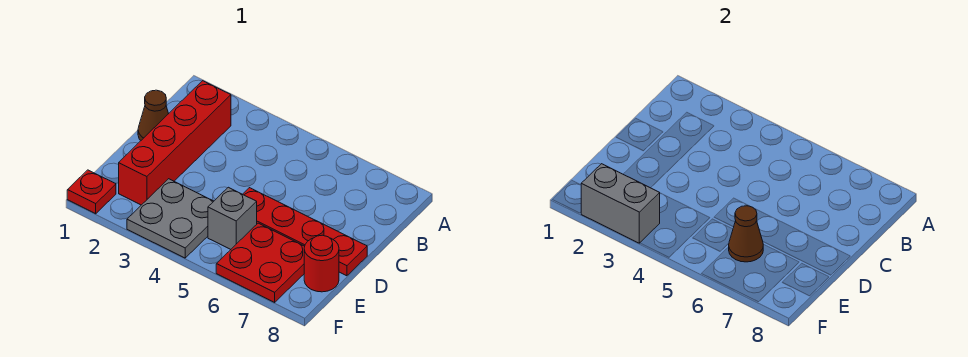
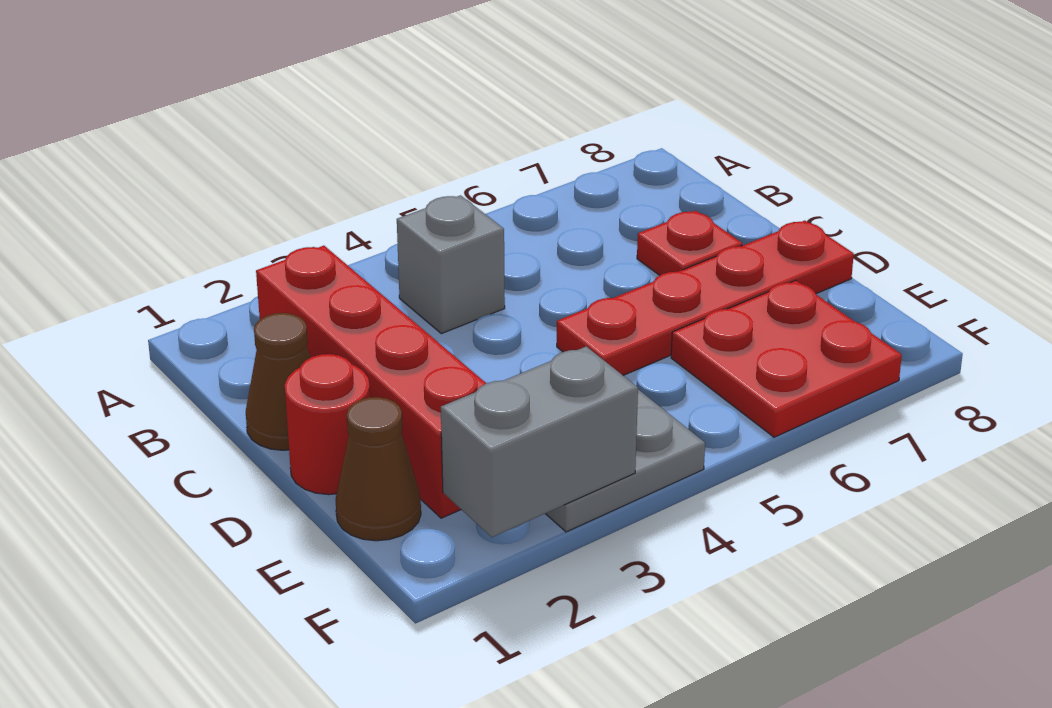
grey brick E5 level 1 -> grey brick B4 level 1
brown cone E6 level 2 -> brown cone E1 level 1
red round brick E8 level 1 -> red round brick D1 level 1
red plate F1 level 1 -> red plate C7 level 1

